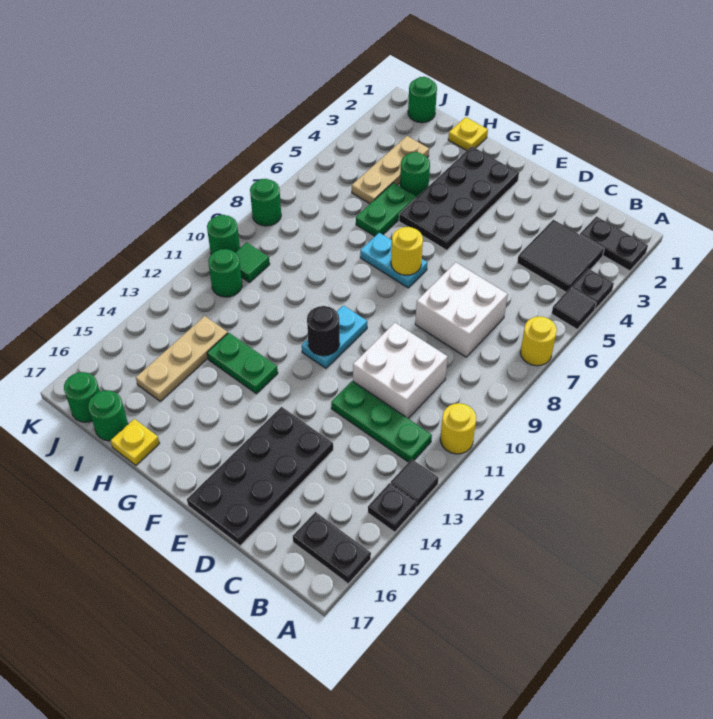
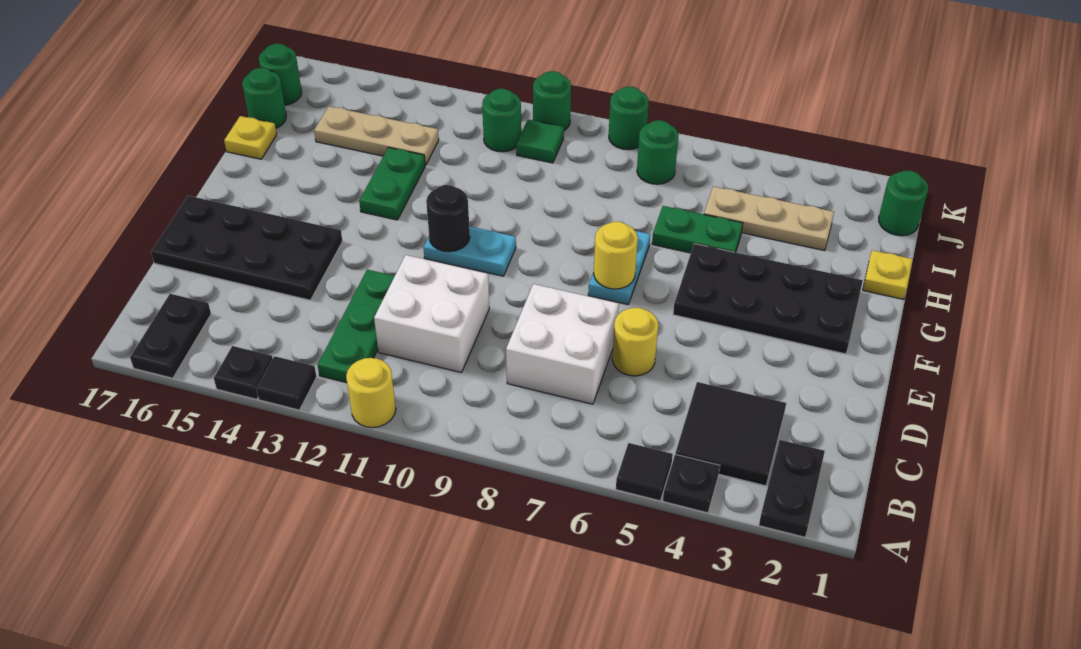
yellow round brick A7 level 1 -> yellow round brick D6 level 1
green round brick H4 level 1 -> green round brick J7 level 1

